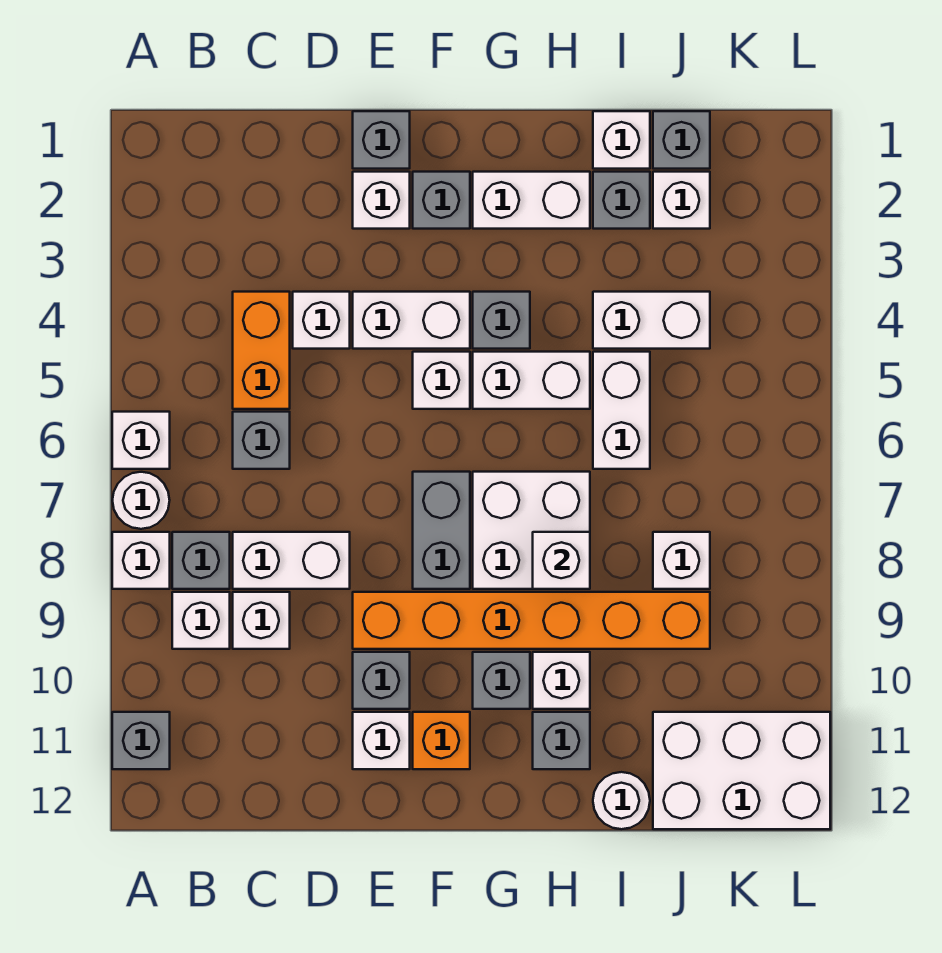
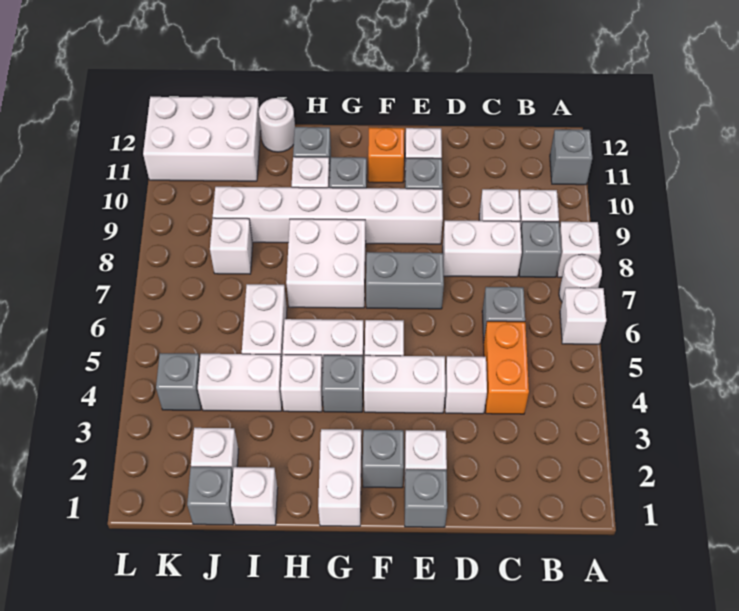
orange brick E9:J9 level 1 -> white brick E9:J9 level 1
grey brick F7:F8 level 1 -> grey brick E7:F7 level 1
white brick G2:H2 level 1 -> white brick G1:G2 level 1
white brick H8 level 2 -> white brick H4 level 1
grey brick I2 level 1 -> grey brick K4 level 1

